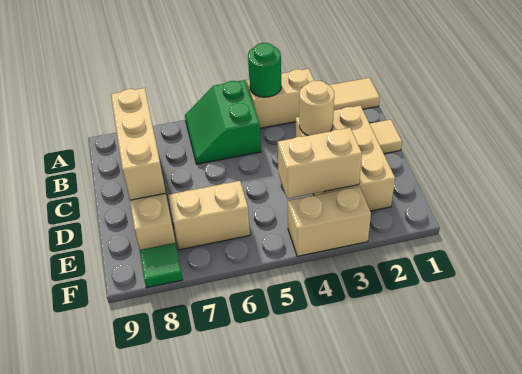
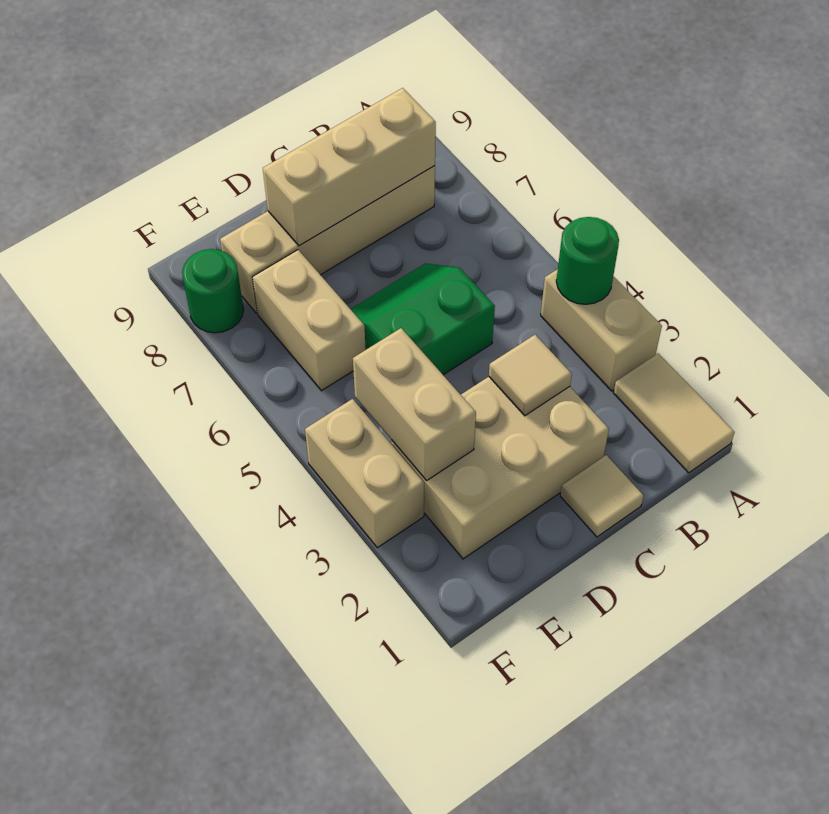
green slope A5:B6 level 1 top 5 -> green slope C5:D6 level 1 top 5
tan round brick C3 level 2 -> tan tile C3 level 2
green tile F8 level 1 -> green round brick F8 level 1

